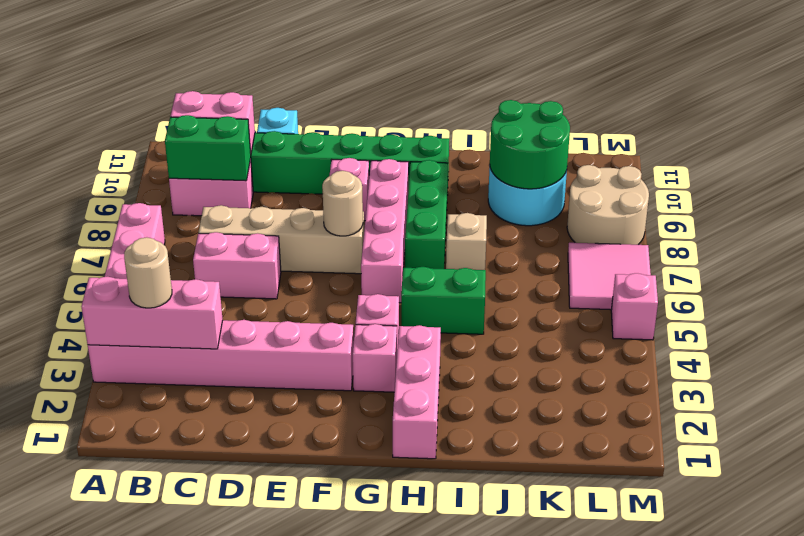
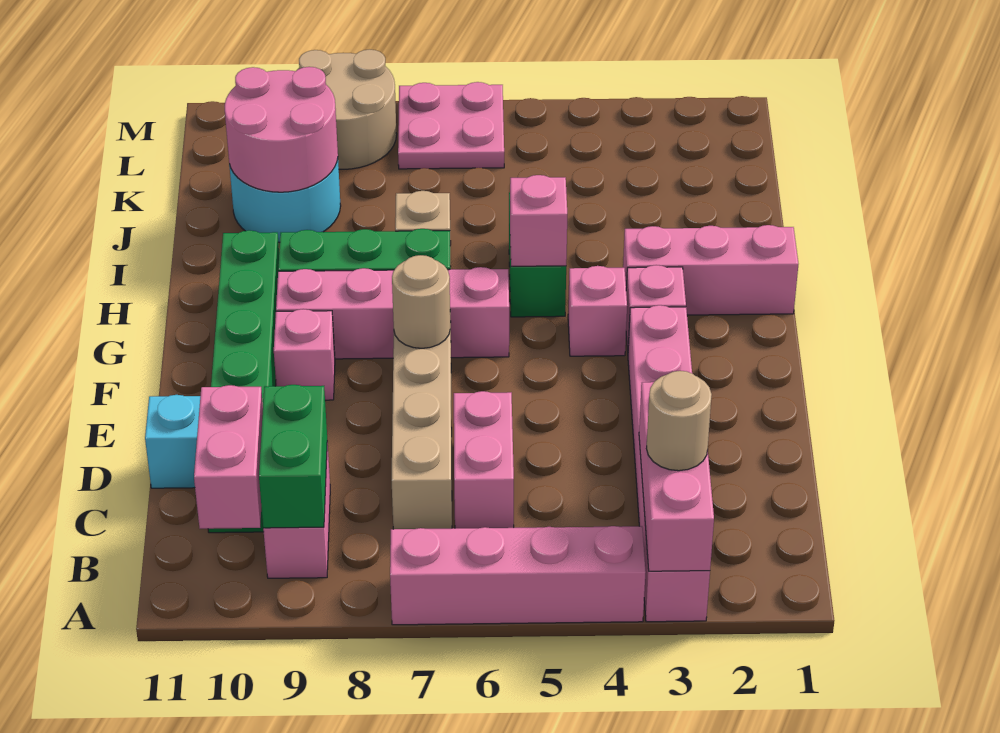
green round brick J9:K10 level 2 -> pink round brick J9:K10 level 2
pink tile L6:M7 level 1 -> pink plate L6:M7 level 1
pink brick M5 level 1 -> pink brick H5 level 2

